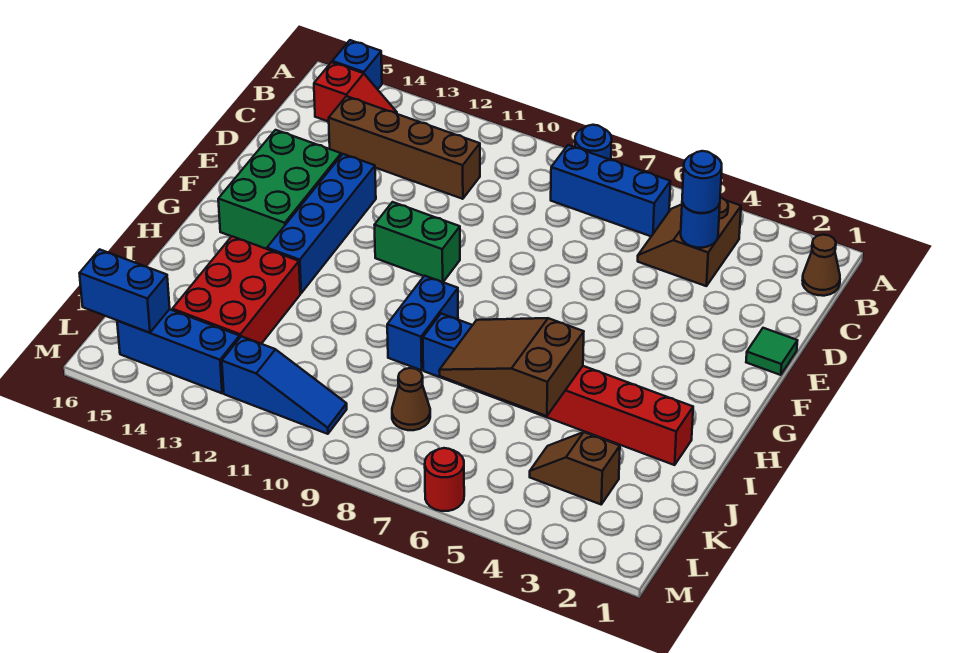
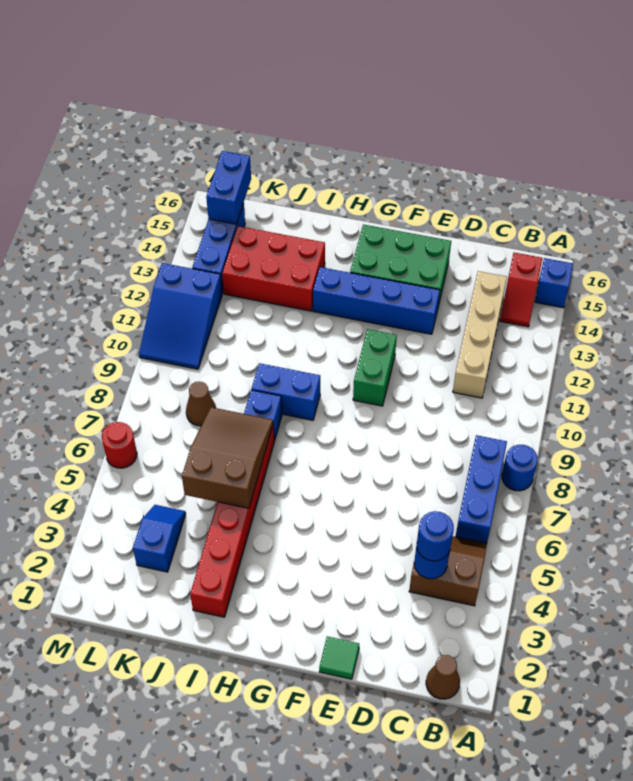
brown brick C11:C14 level 1 -> tan brick C11:C14 level 1
brown slope K3:K4 level 1 top 3 -> blue slope K3:K4 level 1 top 3
blue slope L10:L12 level 1 top 12 -> blue slope L10:M12 level 1 top 12

